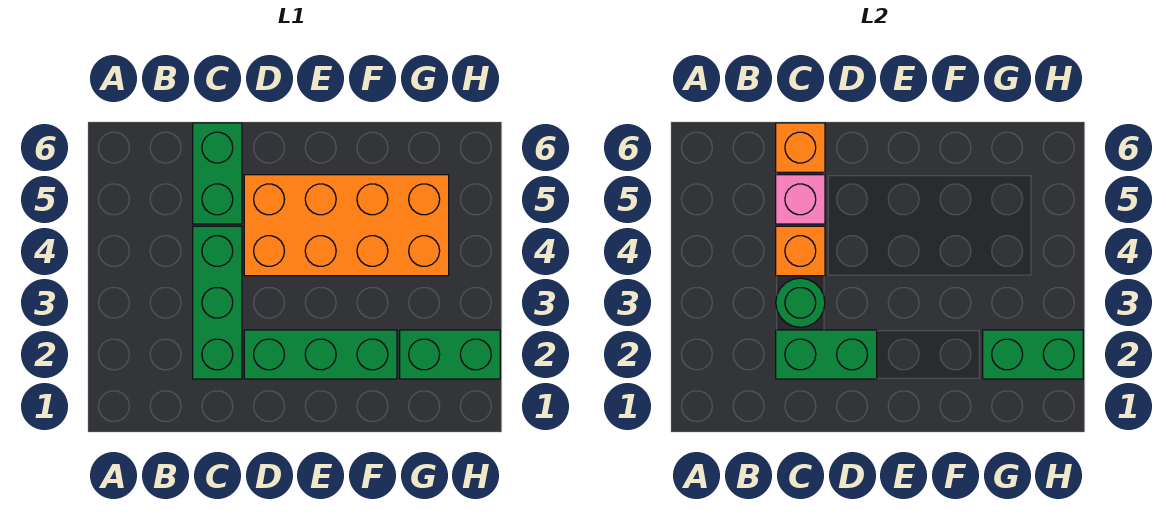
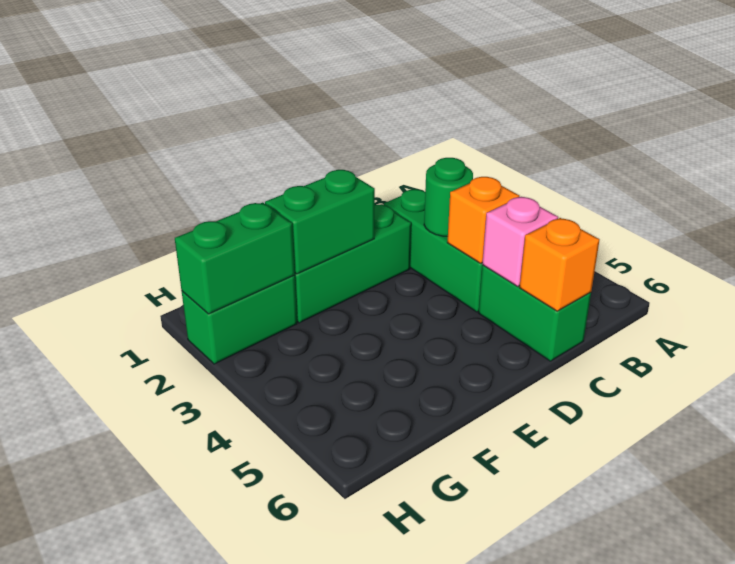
green brick C2:D2 level 2 -> green brick E2:F2 level 2
orange brick D4:G5 level 1 -> none

